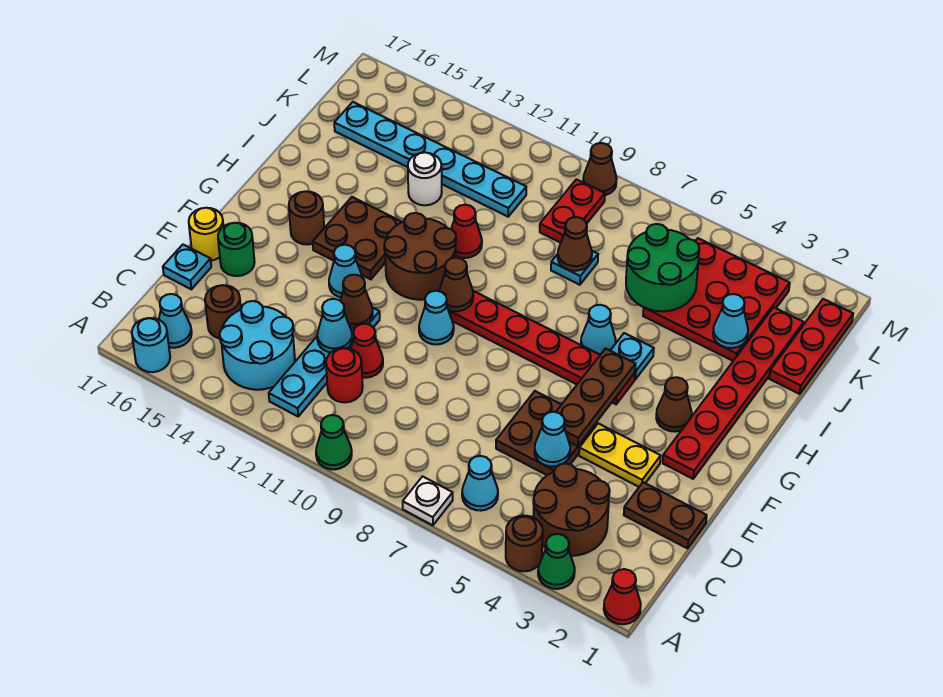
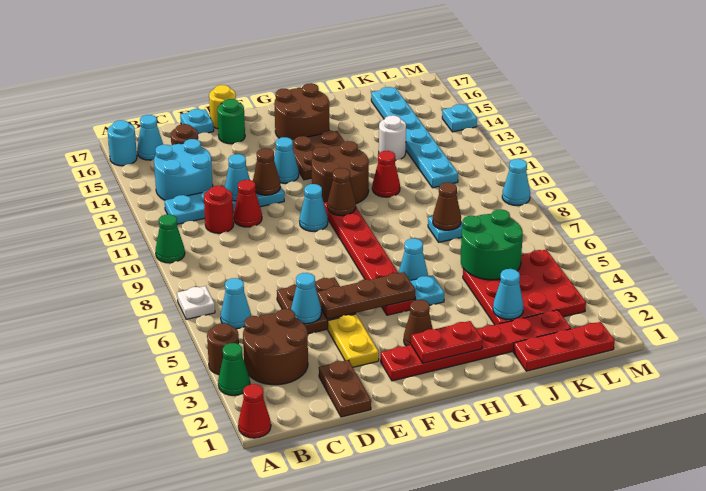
brown round brick G15 level 1 -> brown round brick G15:H16 level 1
red plate K9:L9 level 1 -> red plate G2:H2 level 2
brown cone M9 level 1 -> cyan cone M9 level 1
none -> cyan plate M14 level 1

